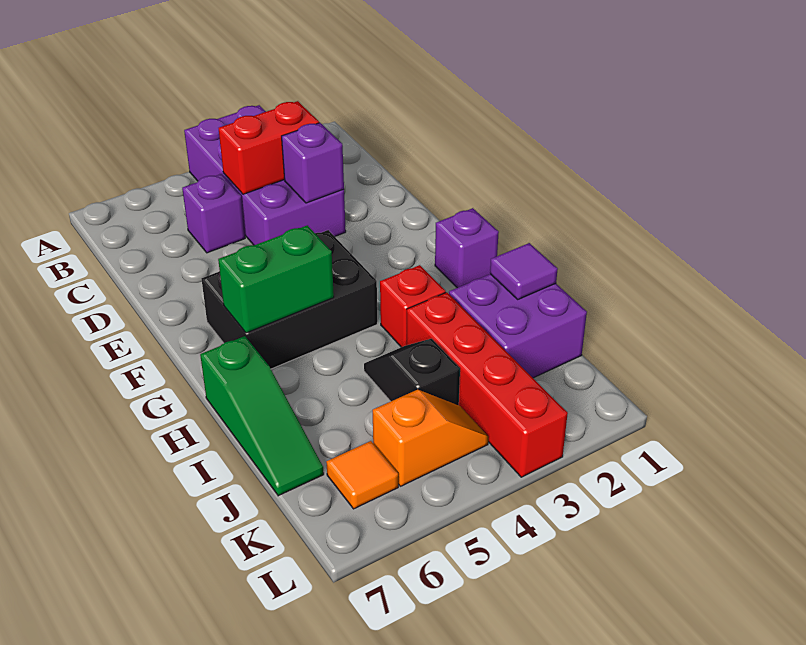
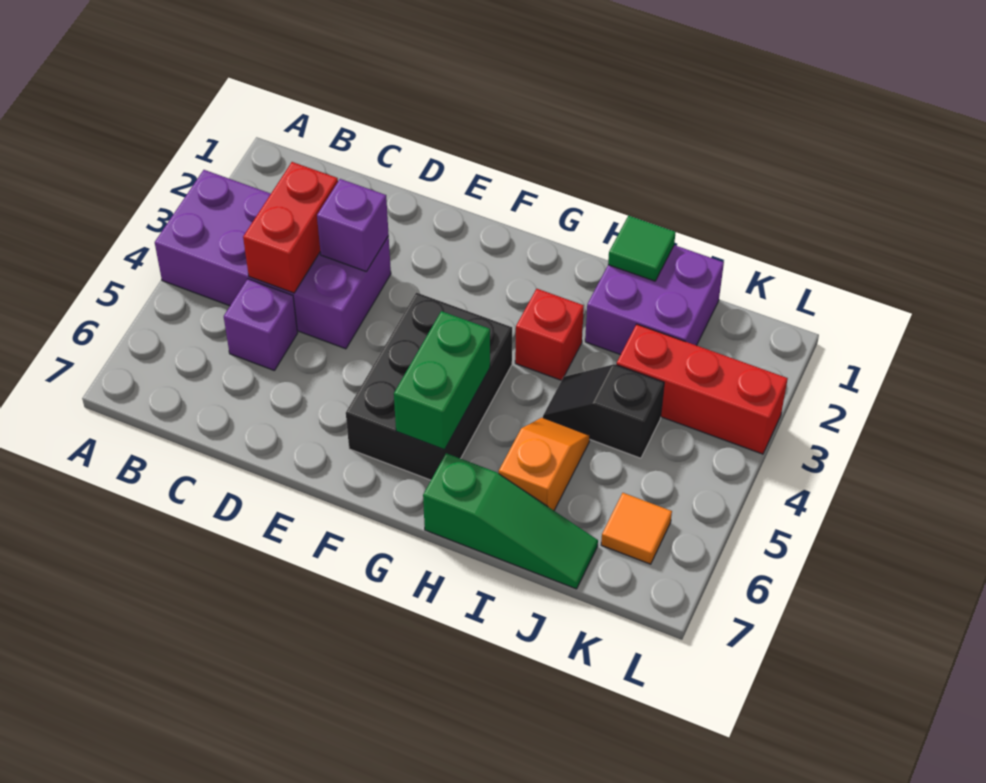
purple brick G1 level 1 -> none
purple tile I1 level 2 -> green tile I1 level 2
red brick I3:L3 level 1 -> red brick J3:L3 level 1
orange slope K4:K5 level 1 top 5 -> orange slope I5:I6 level 1 top 6

